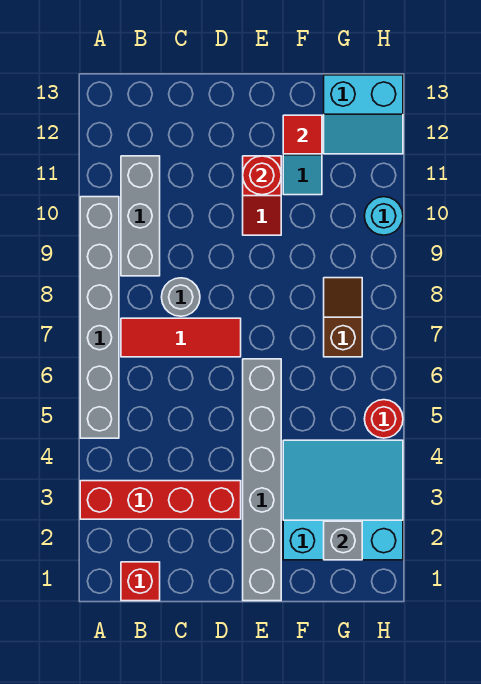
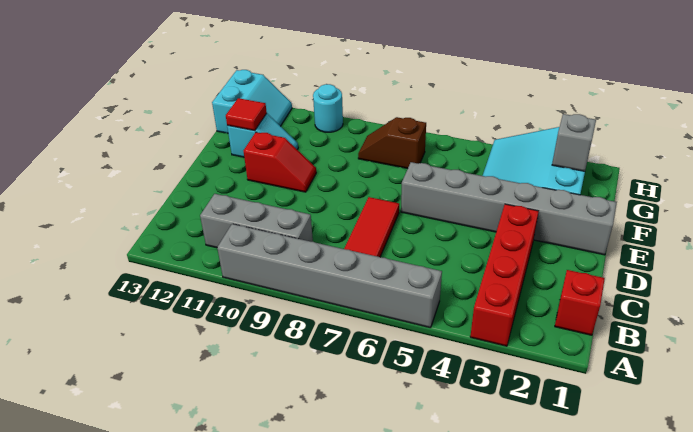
grey round brick C8 level 1 -> none
red round brick E11 level 2 -> none
red round brick H5 level 1 -> none

